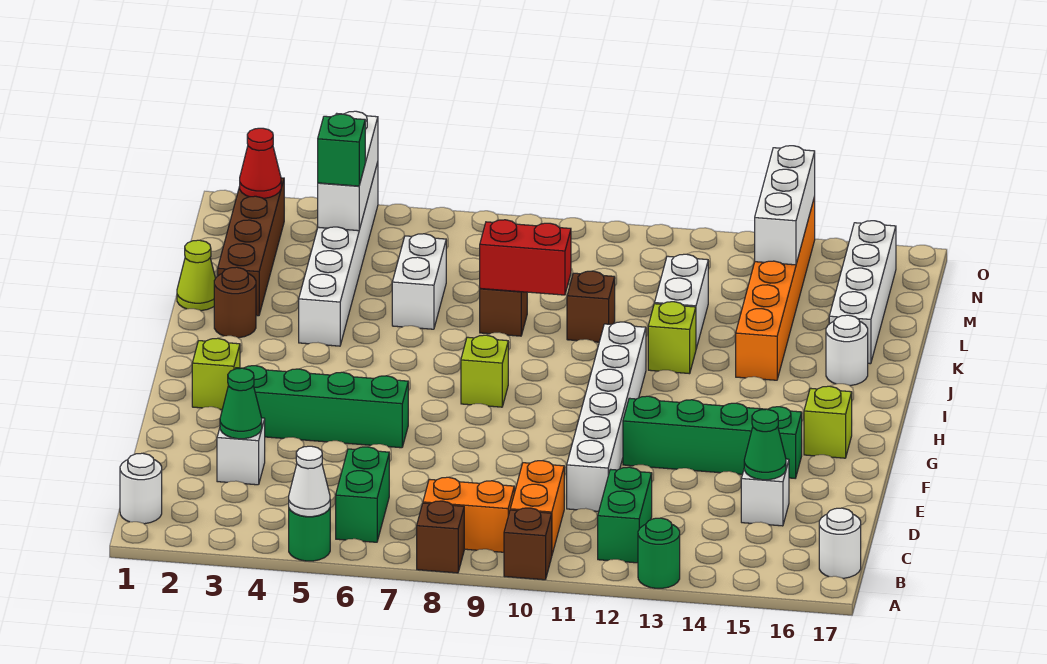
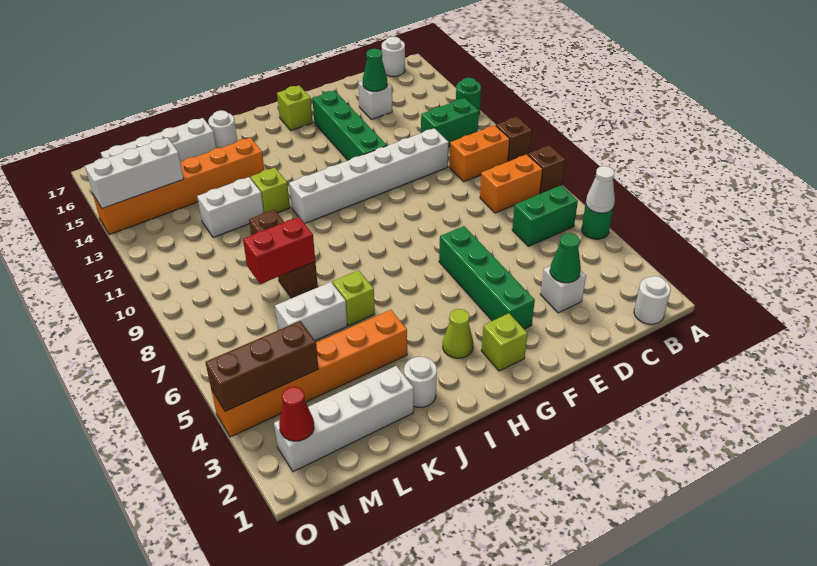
orange brick B8:B9 level 1 -> orange brick B8:C8 level 1
lime brick H8 level 1 -> lime brick J6 level 1
brown round brick J2 level 1 -> white round brick J2 level 1
white brick J4:O4 level 1 -> orange brick J4:O4 level 1
lime cone K1 level 1 -> lime cone H3 level 1
brown brick K2:N2 level 1 -> white brick K2:N2 level 1
red brick K8:K9 level 2 -> red brick K8:L8 level 2
white brick M4:O4 level 2 -> brown brick M4:O4 level 2
green brick M4 level 3 -> none

